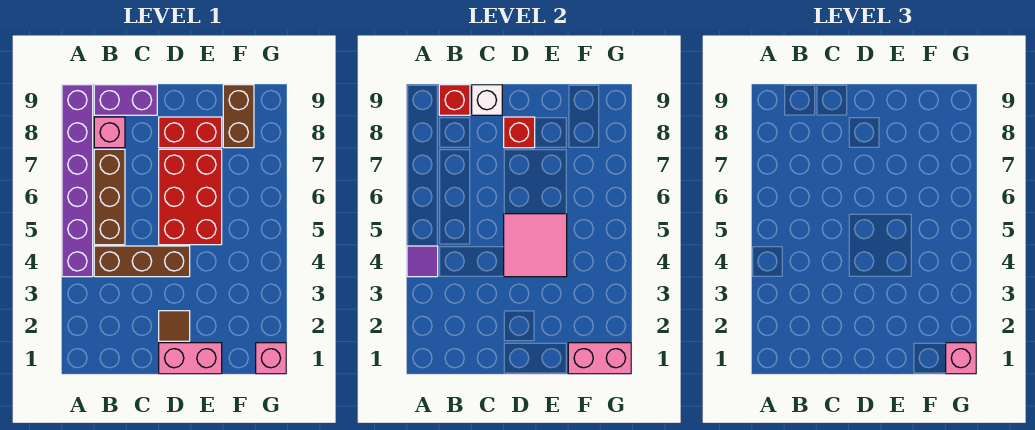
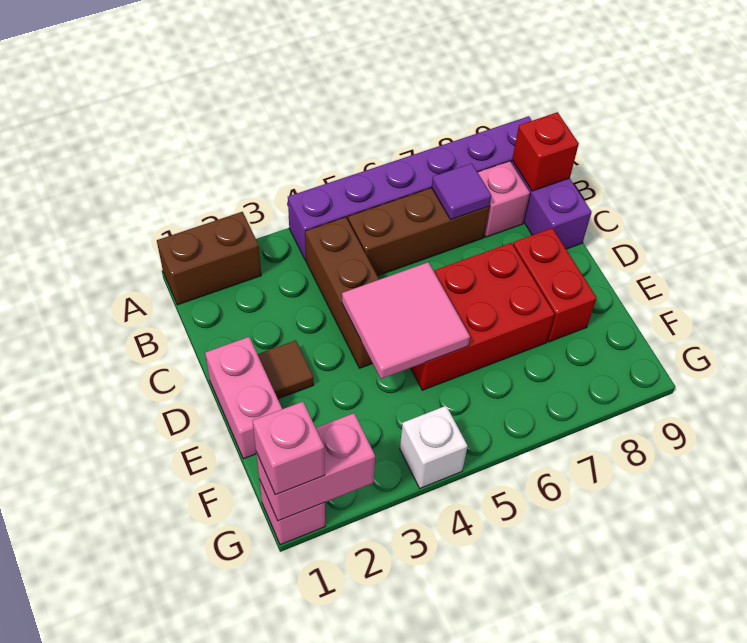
purple tile A4 level 2 -> purple tile B7 level 2
white brick C9 level 2 -> white brick G4 level 1
red brick D8 level 2 -> none
pink brick F1:G1 level 2 -> pink brick G1:G2 level 2
brown brick F8:F9 level 1 -> brown brick A1:A2 level 1

